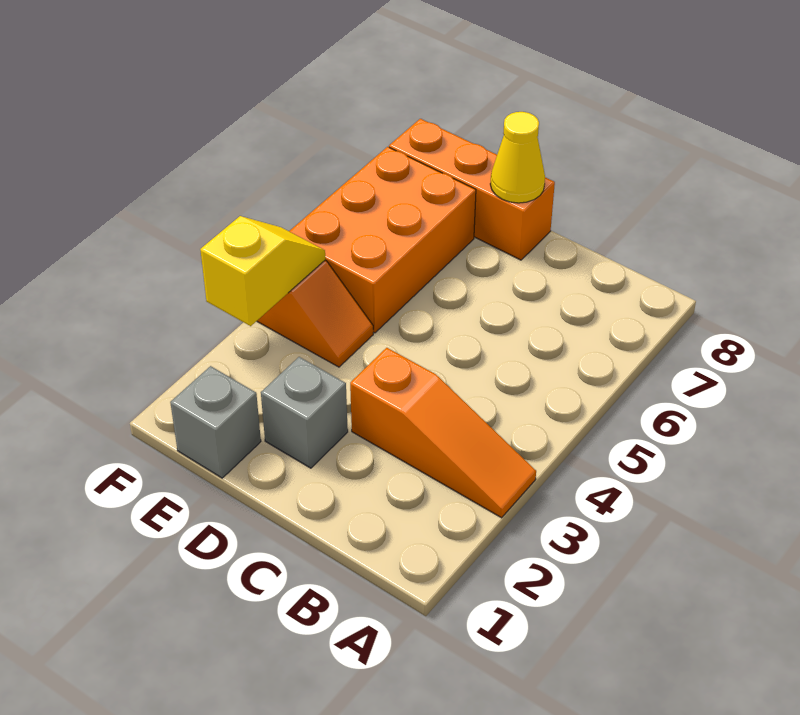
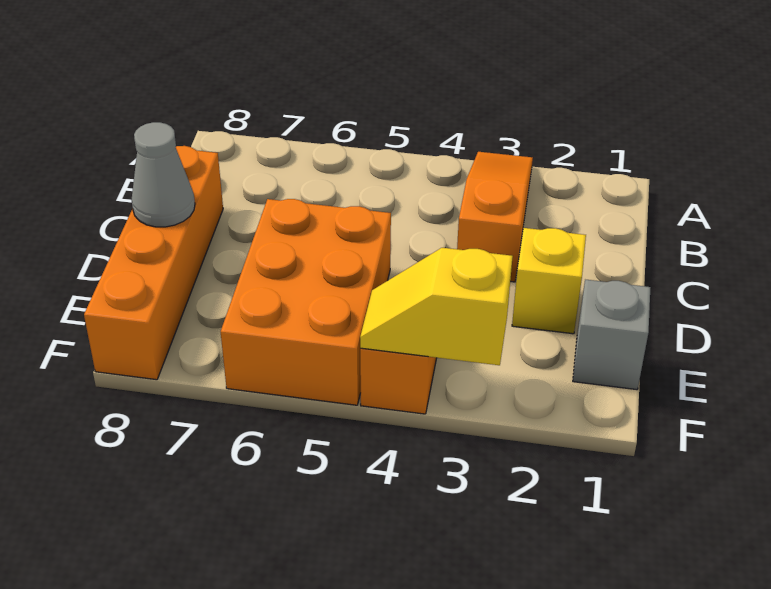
grey brick D2 level 1 -> yellow brick D2 level 1
orange brick D8:F8 level 1 -> orange brick C8:F8 level 1
yellow cone D8 level 2 -> grey cone D8 level 2
orange brick E5:F7 level 1 -> orange brick D5:F6 level 1

